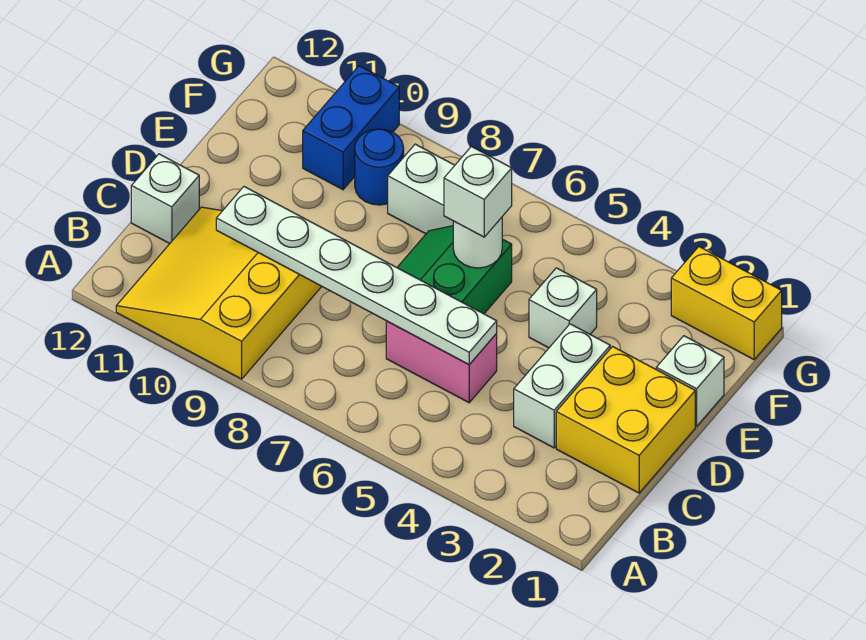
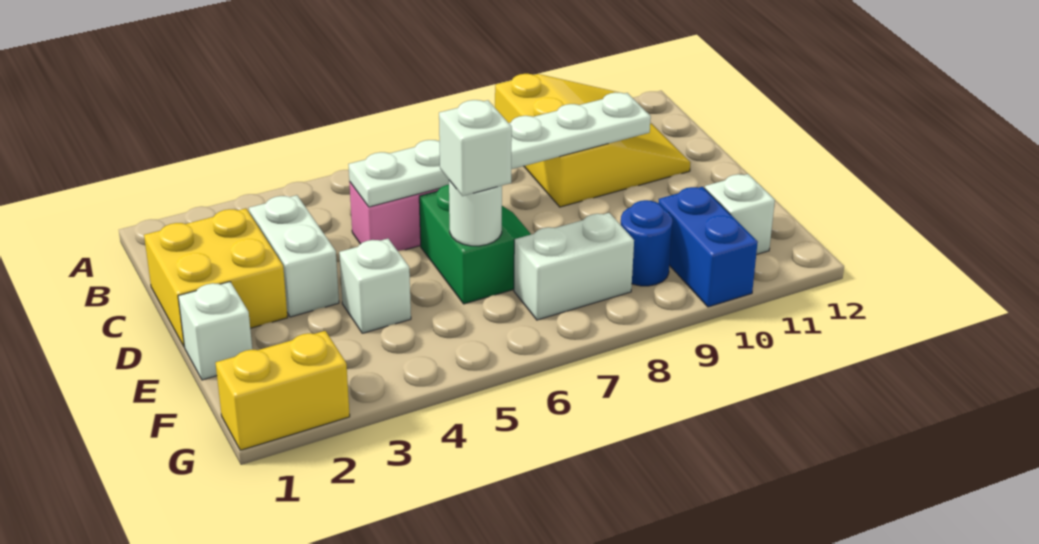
white brick C12 level 1 -> white brick F11 level 1

